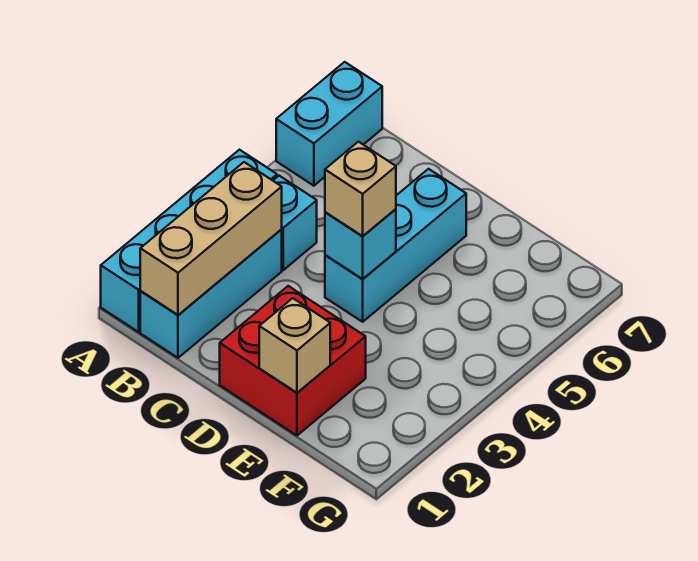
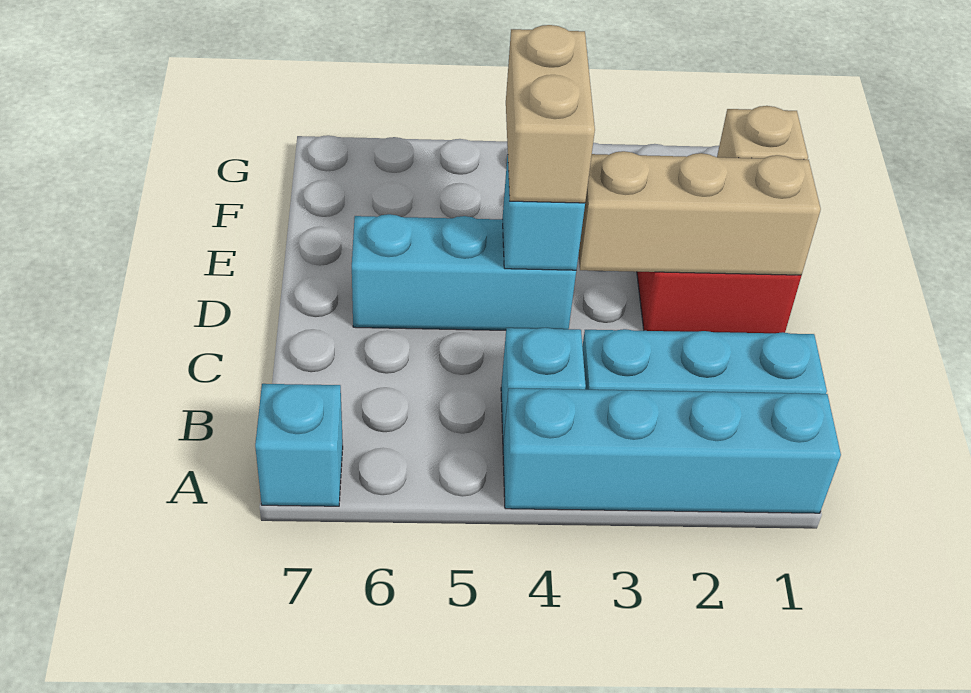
cyan brick A6:A7 level 1 -> cyan brick A7 level 1
tan brick B1:B3 level 2 -> tan brick D1:D3 level 2
tan brick D4 level 3 -> tan brick D4:E4 level 3

